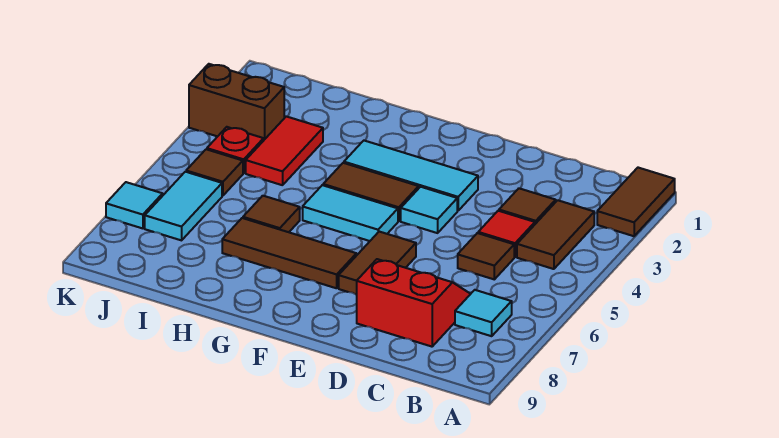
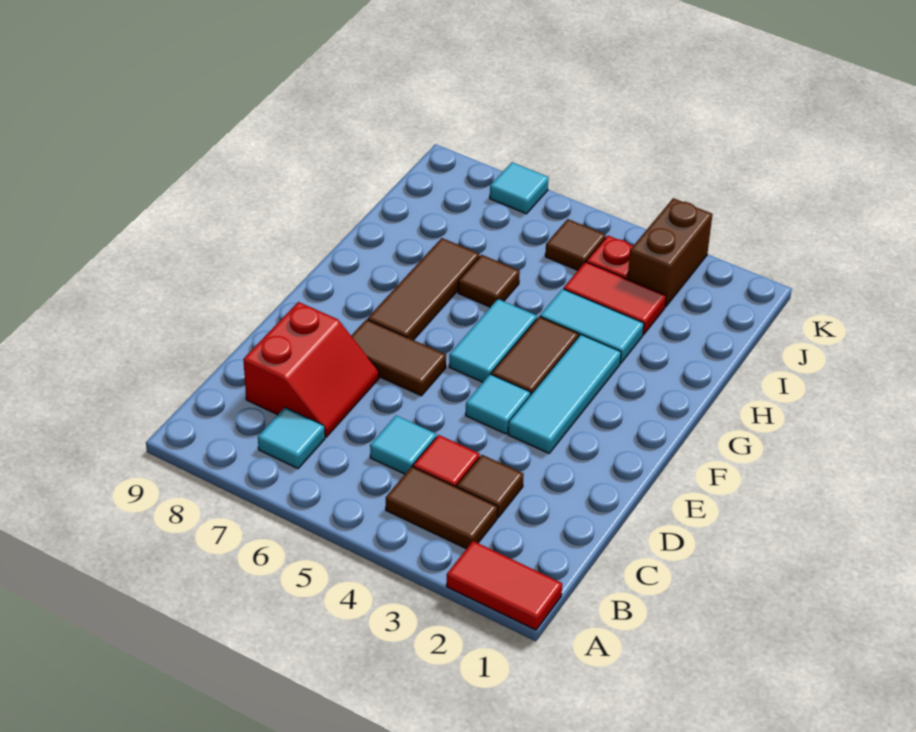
brown tile A1:A2 level 1 -> red tile A1:A2 level 1
brown tile C5 level 1 -> cyan tile C5 level 1
cyan tile J6:J7 level 1 -> cyan tile H3:H4 level 1

